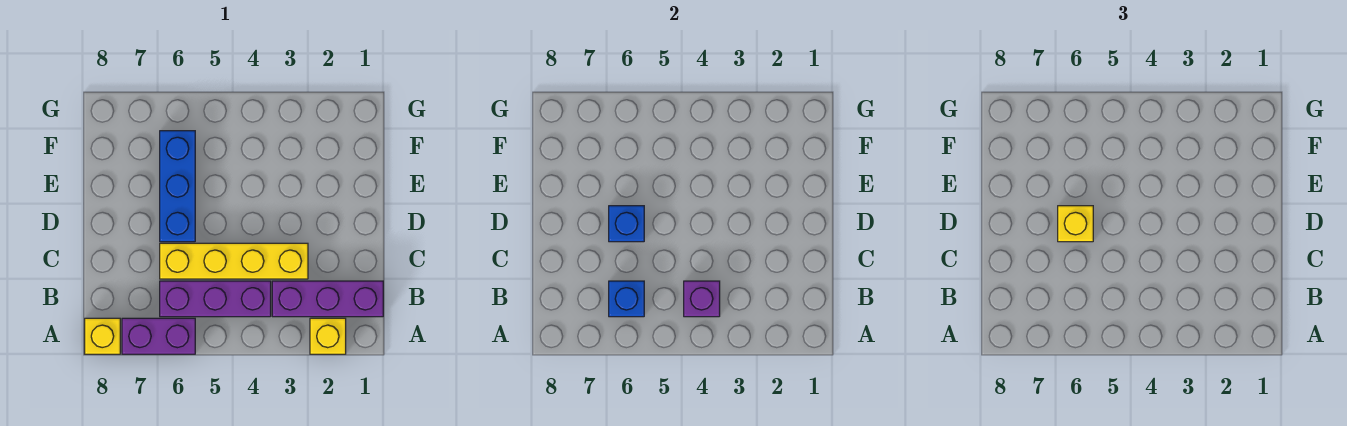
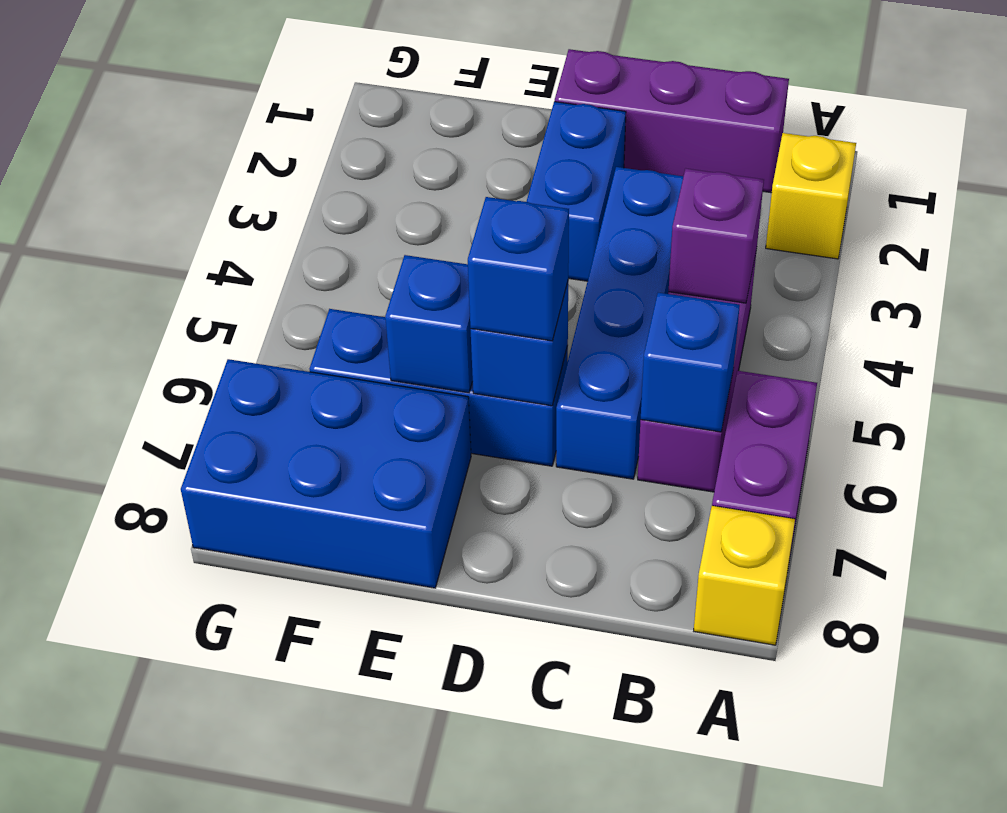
purple brick B1:B3 level 1 -> purple brick B1:D1 level 1
yellow brick C3:C6 level 1 -> blue brick C3:C6 level 1
none -> blue brick D2:D3 level 1
yellow brick D6 level 3 -> blue brick D6 level 3
none -> blue brick E6 level 2
none -> blue brick E7:G8 level 1

